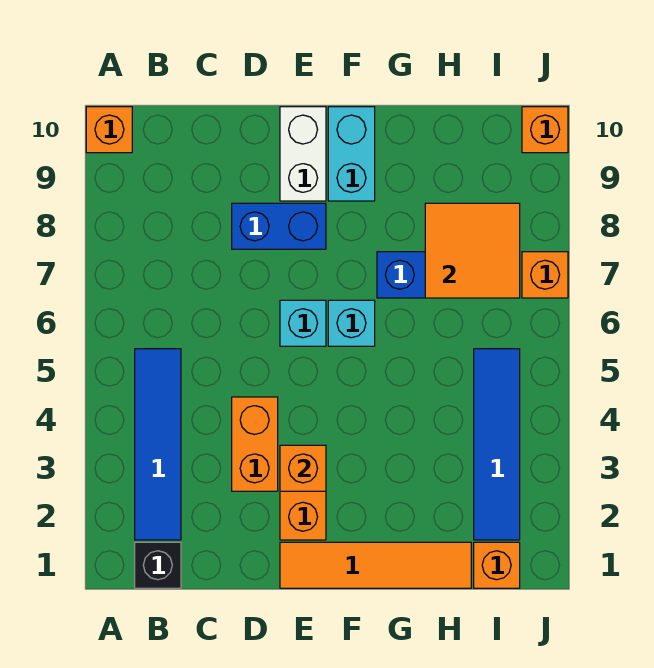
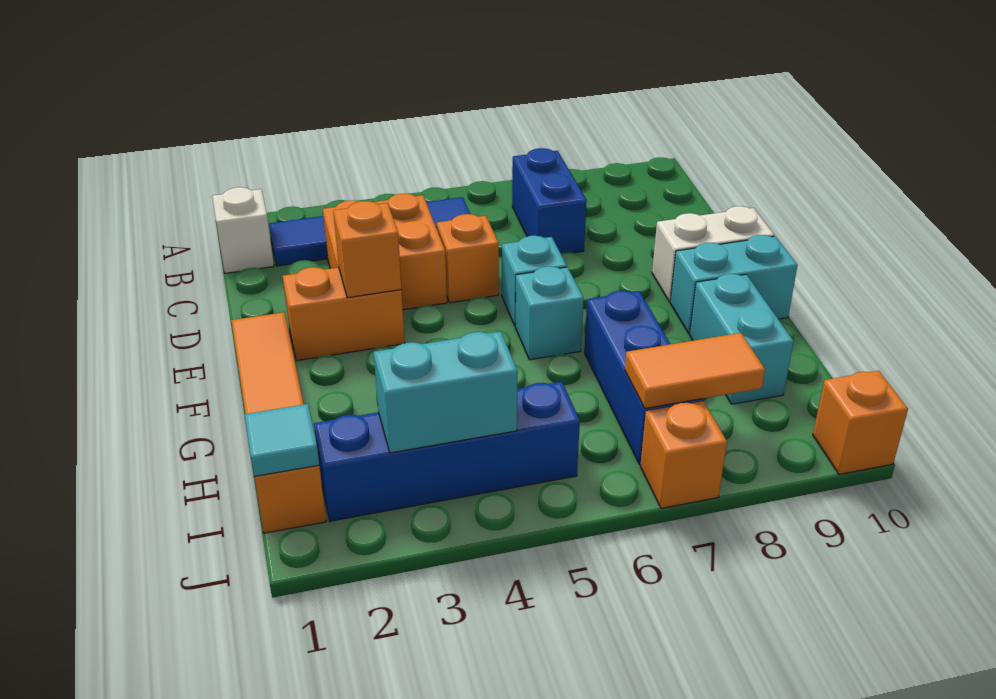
orange brick A10 level 1 -> orange brick D5 level 1
black brick B1 level 1 -> white brick B1 level 1
orange brick D3:D4 level 1 -> orange brick C3:D4 level 1
blue brick D8:E8 level 1 -> blue brick B7:C7 level 1
none -> cyan brick G9:H9 level 1
orange tile H7:I8 level 2 -> orange tile I7:I8 level 2
none -> cyan tile I1 level 2
blue tile I2:I5 level 1 -> blue brick I2:I5 level 1
none -> cyan brick I3:I4 level 2

